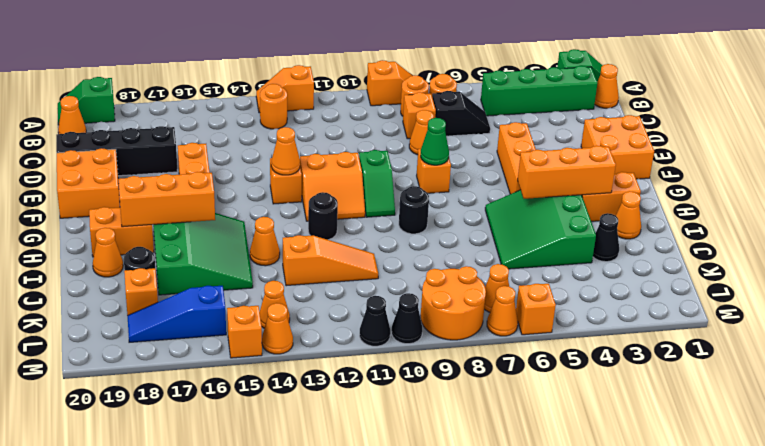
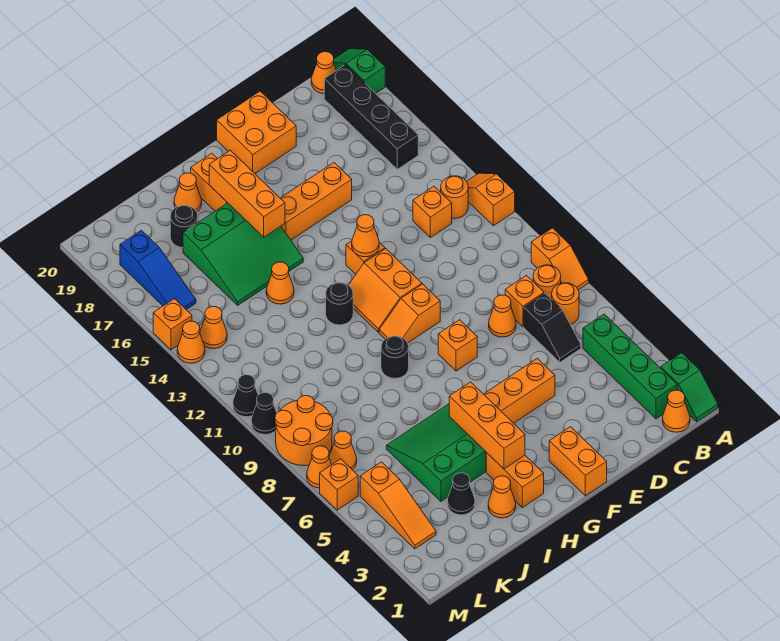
black brick D17:D20 level 1 -> black brick B16:B19 level 1
orange brick E1:F2 level 1 -> orange brick F1:F2 level 1
green cone F8 level 2 -> none
green slope F10:G10 level 1 top F -> orange slope F10:G10 level 1 top F
orange slope J11:J13 level 1 top 13 -> orange slope L3:L5 level 1 top 5
orange brick K18 level 1 -> orange brick C13 level 1
blue slope L16:L18 level 1 top 16 -> blue slope L16:L18 level 1 top 18

